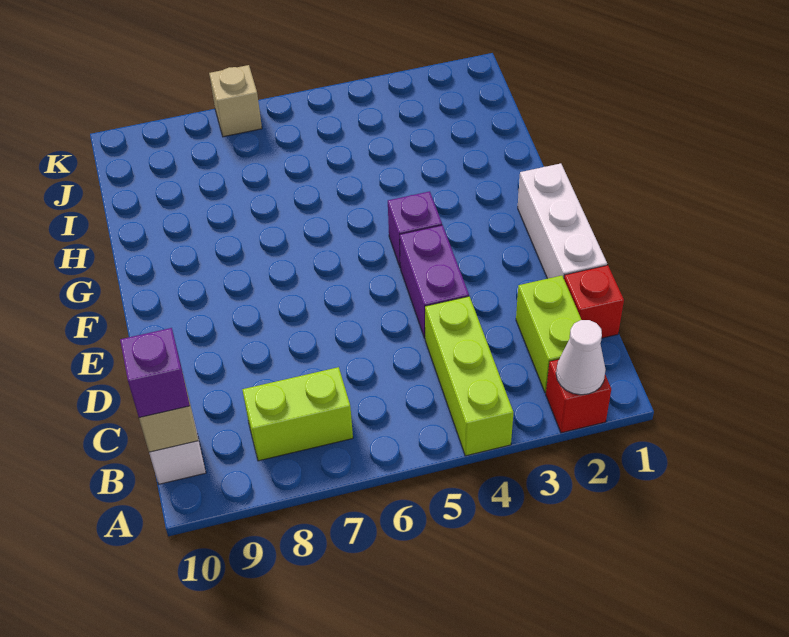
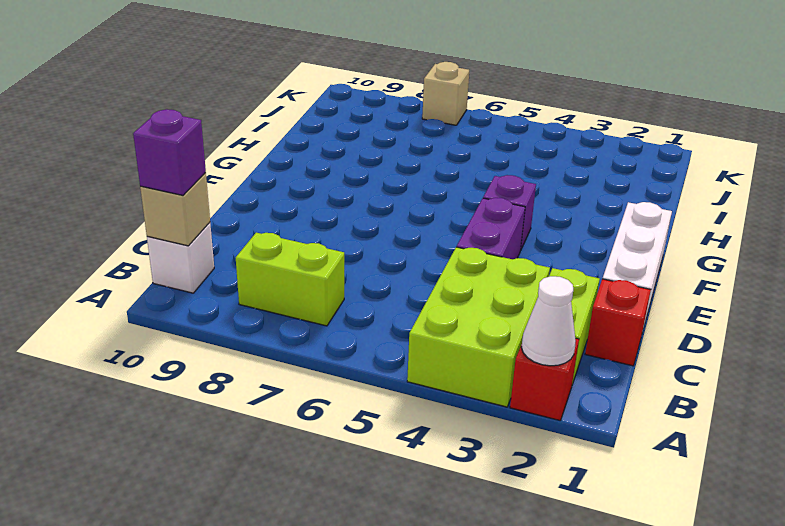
lime brick A4:C4 level 1 -> lime brick A3:C4 level 1

